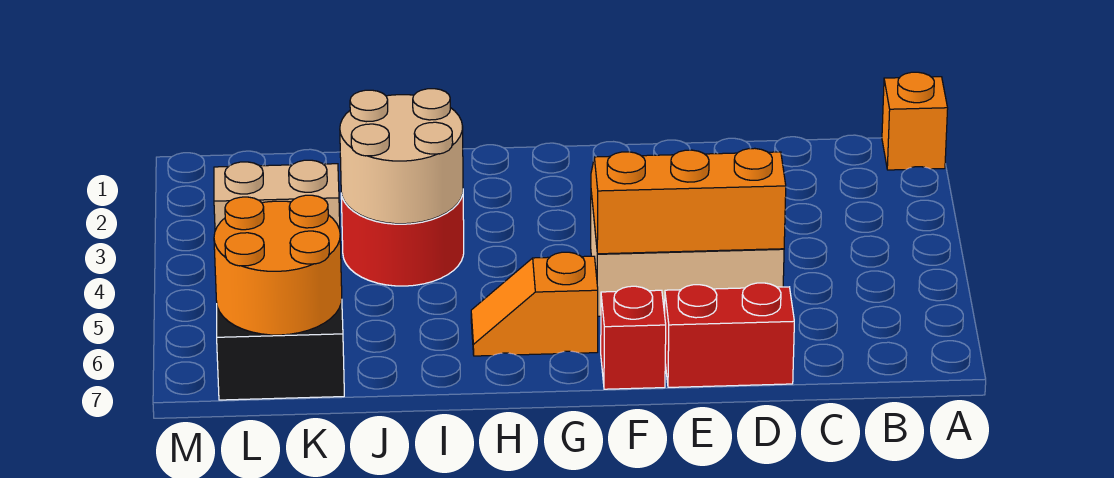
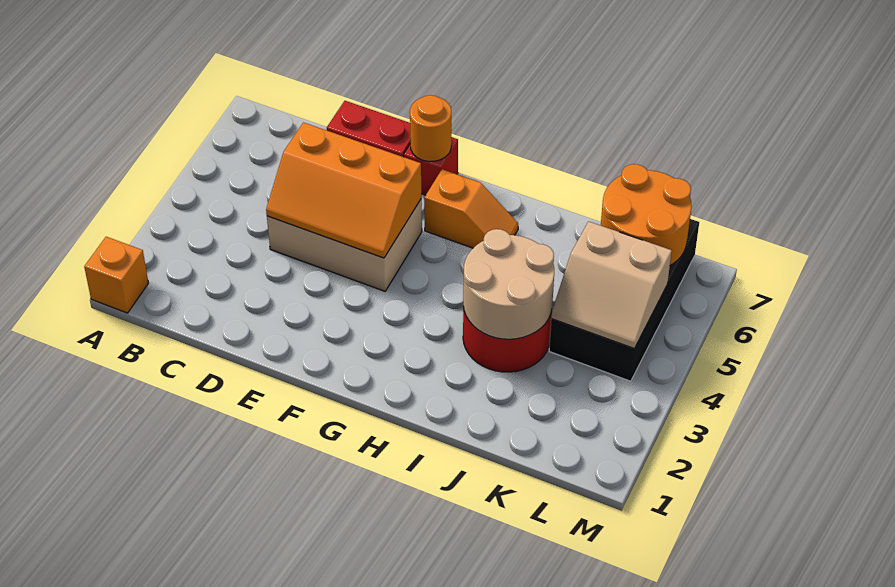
none -> orange round brick F7 level 2

